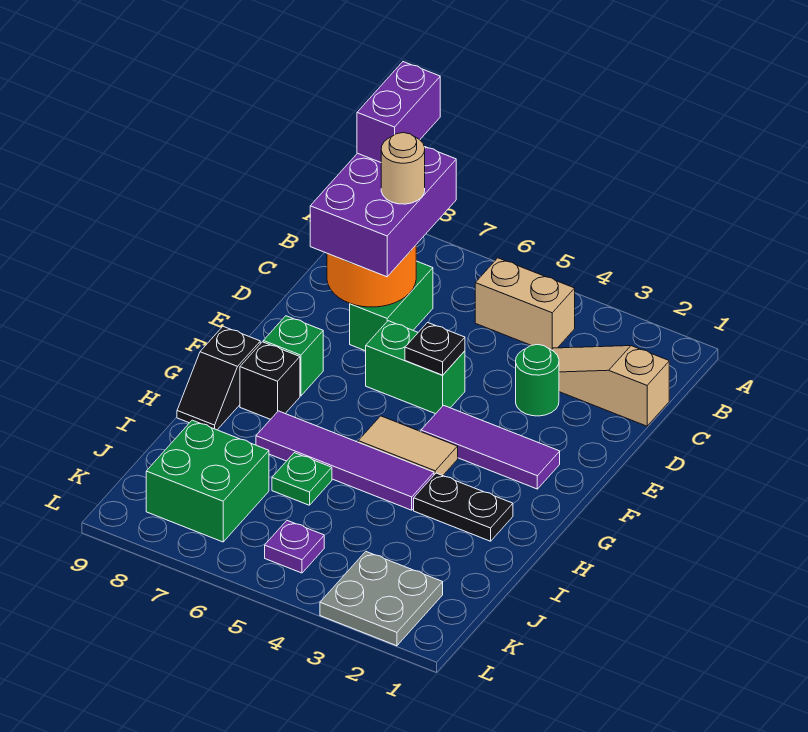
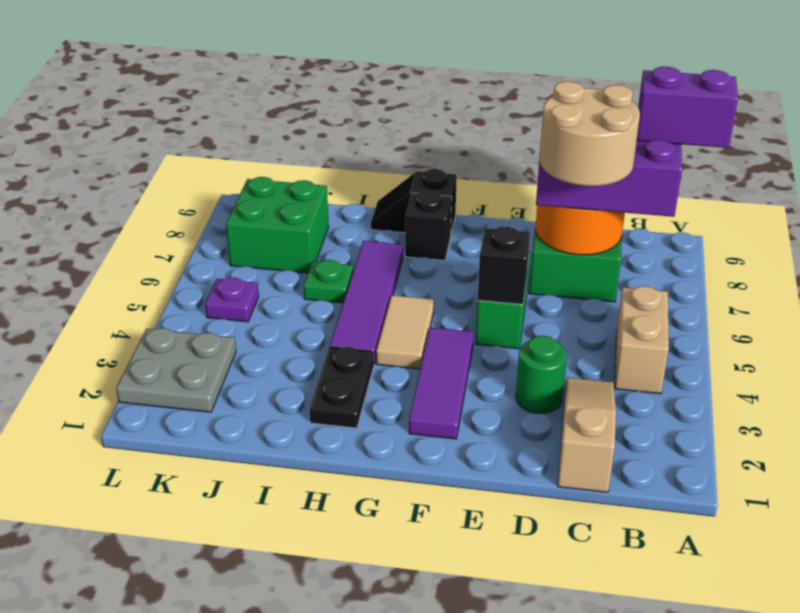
tan round brick C7 level 4 -> tan round brick C6:D7 level 4
black plate E5 level 2 -> black brick E5 level 2
green brick F8 level 1 -> none

